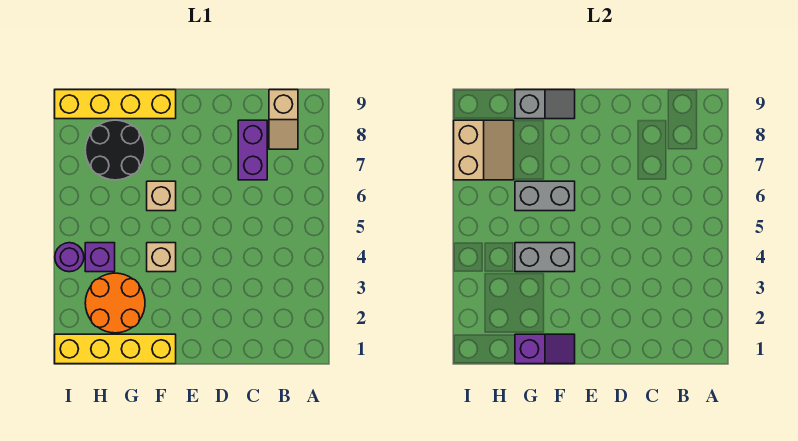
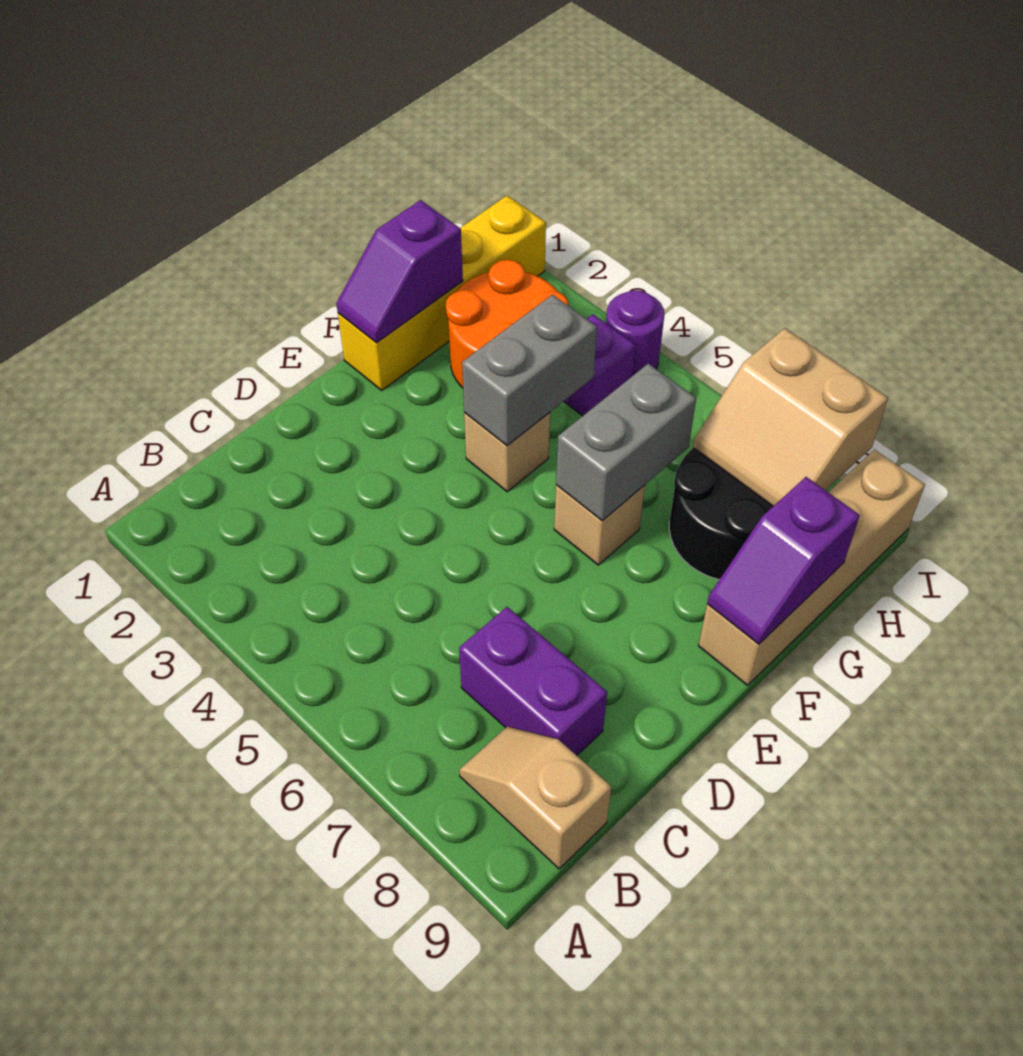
yellow brick F9:I9 level 1 -> tan brick F9:I9 level 1
grey slope F9:G9 level 2 top G -> purple slope F9:G9 level 2 top G

